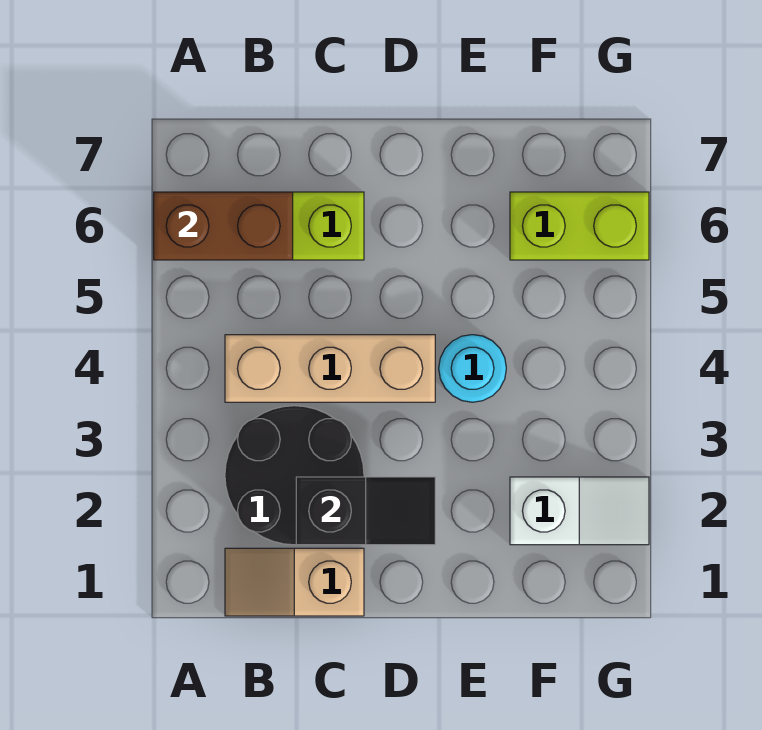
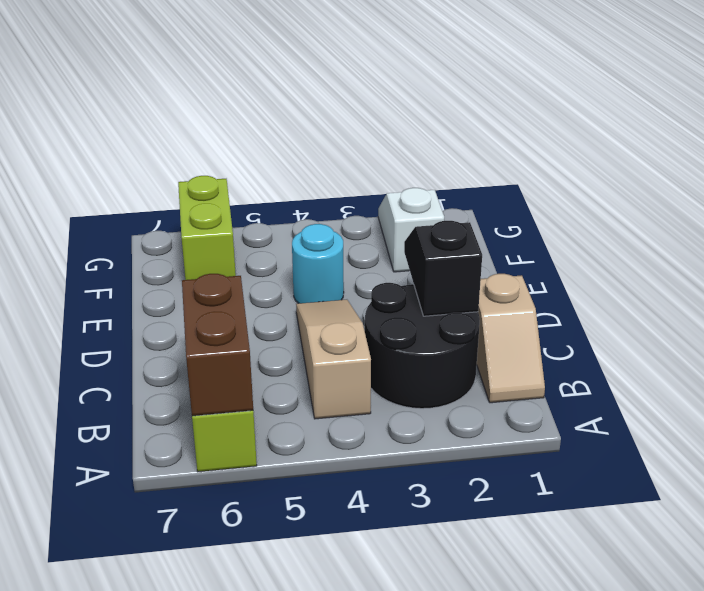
tan brick B4:D4 level 1 -> tan slope B4:D4 level 1 top B

